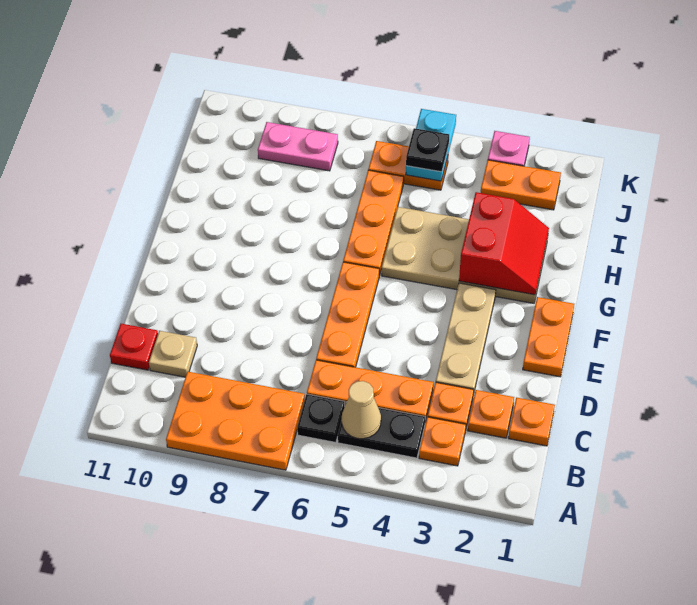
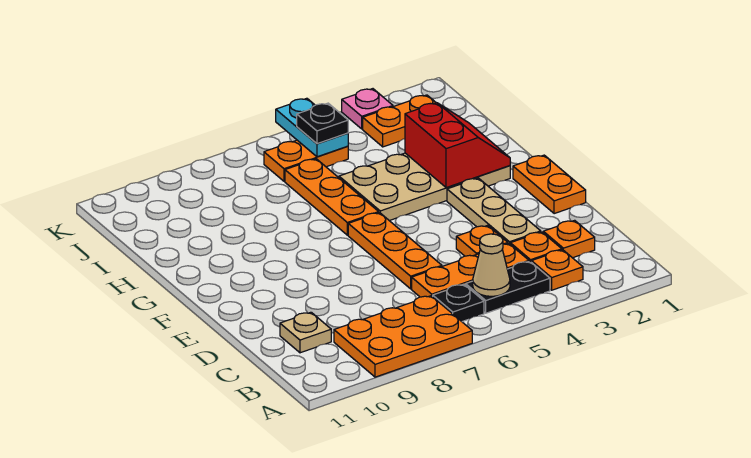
orange plate C1 level 1 -> orange plate D4 level 1
red plate C11 level 1 -> none
pink plate J8:J9 level 1 -> none

